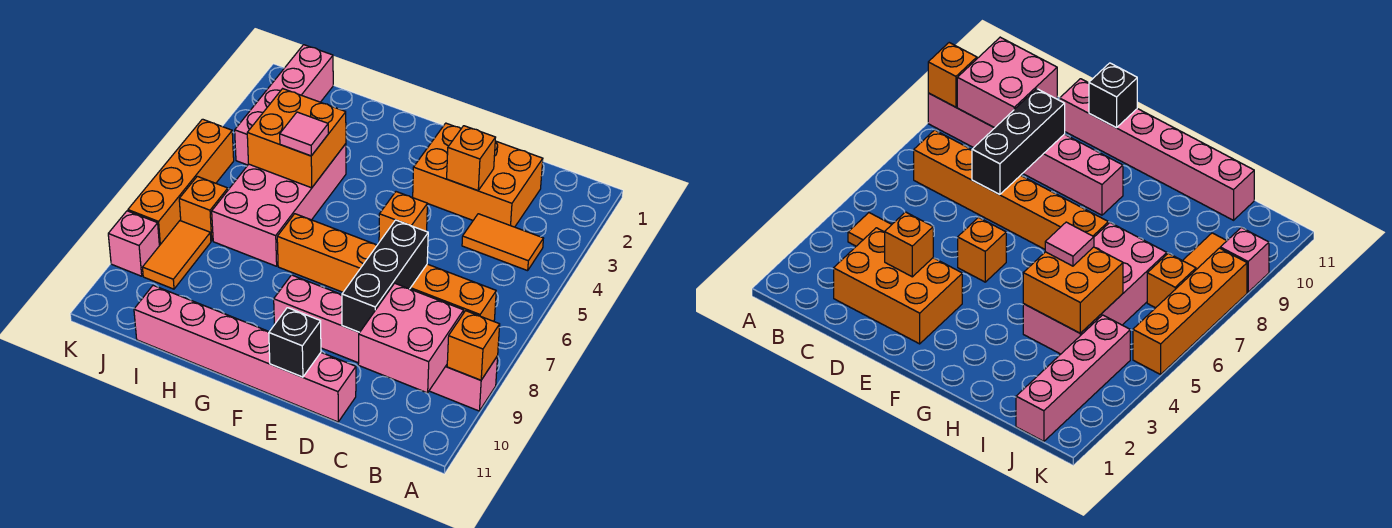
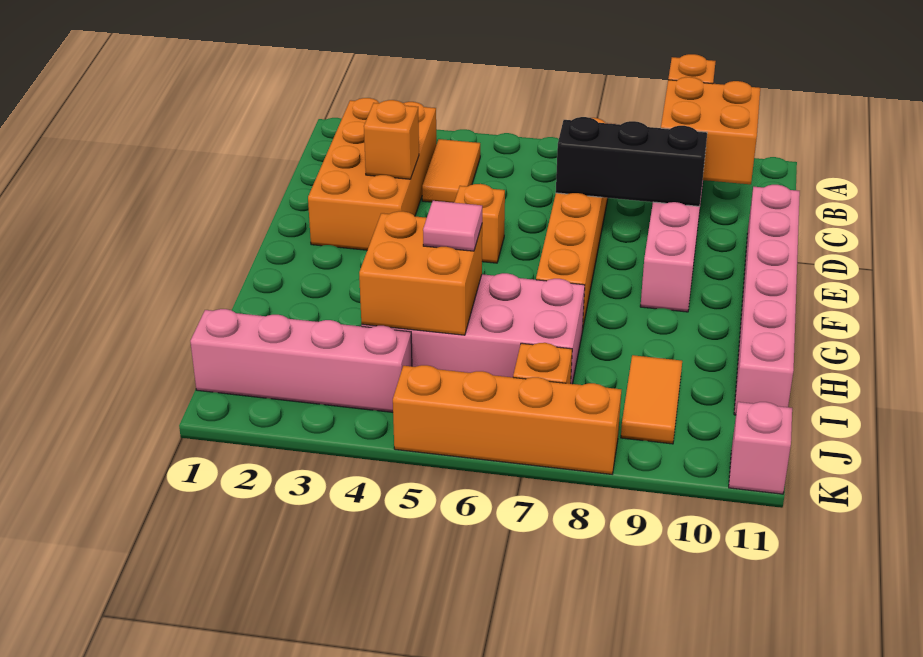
pink brick B9:C10 level 2 -> orange brick B9:C10 level 2
orange brick C2:E3 level 1 -> orange brick B2:E3 level 1
black brick E11 level 2 -> none
orange tile J8:J9 level 1 -> orange tile I9:J9 level 1
pink brick K9 level 1 -> pink brick K11 level 1

